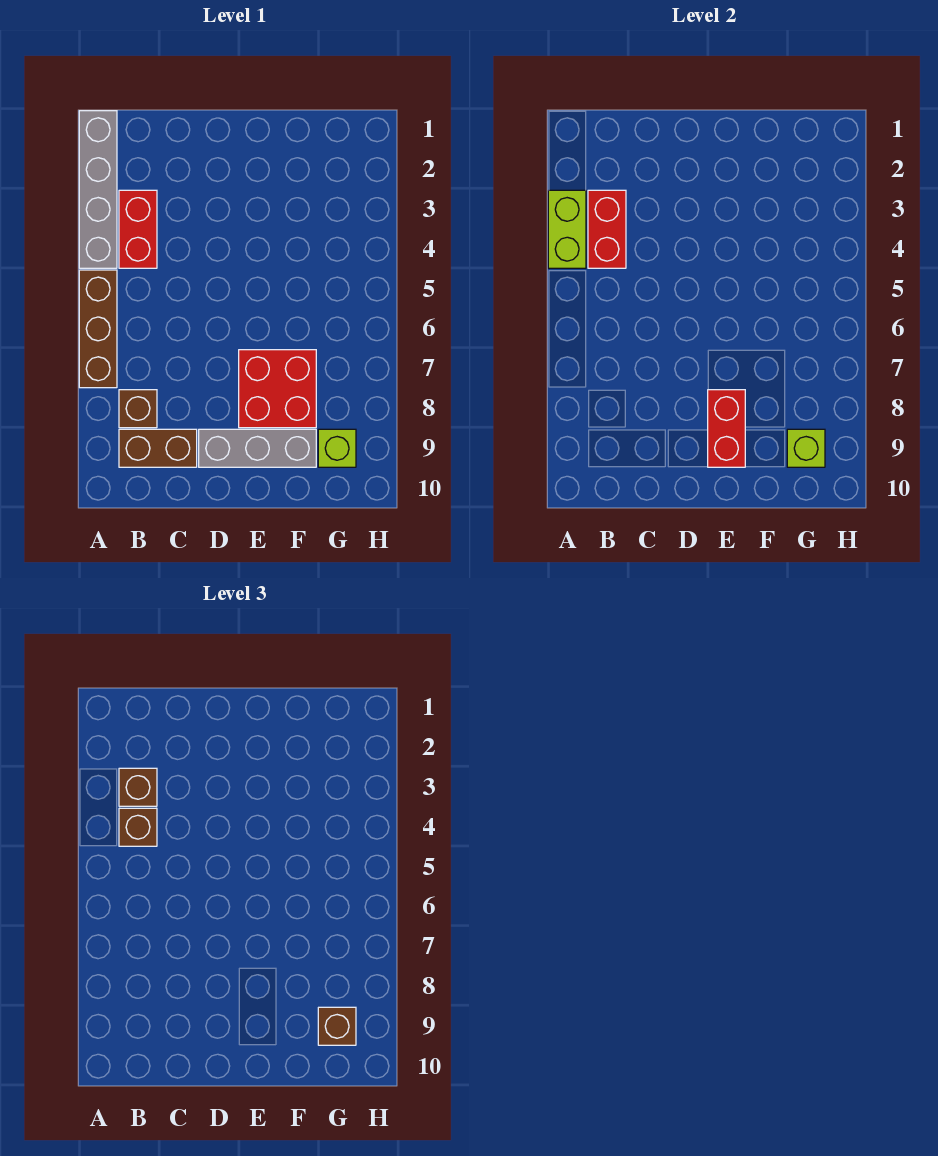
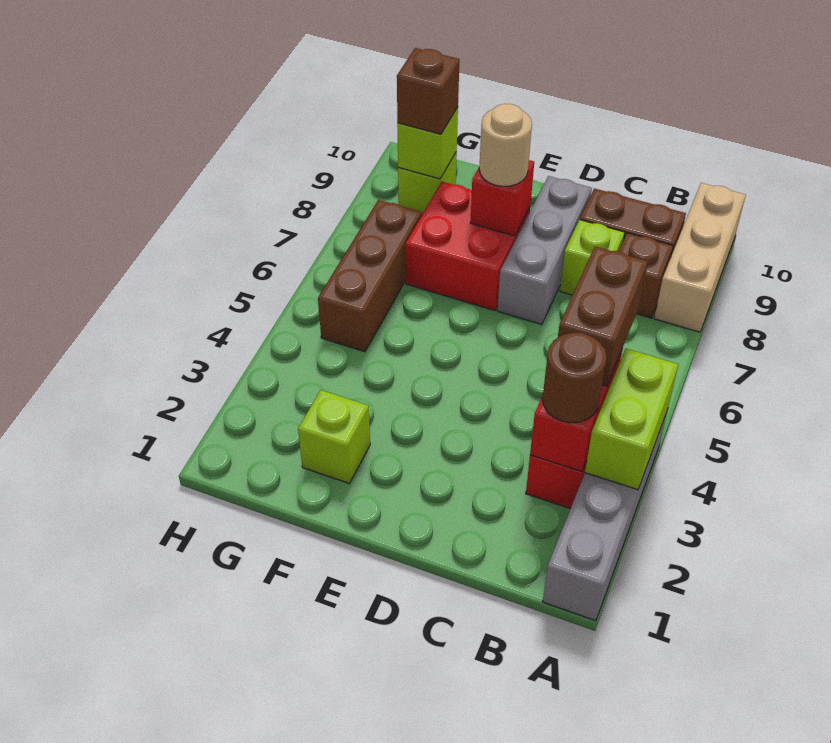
brown brick A5:A7 level 1 -> brown brick G5:G7 level 1
none -> tan brick A8:A10 level 1
brown brick B3 level 3 -> brown round brick B3 level 3
brown brick B4 level 3 -> brown brick B4:B5 level 3
none -> lime brick C8 level 1
grey brick D9:F9 level 1 -> grey brick D7:D9 level 1
red brick E8:E9 level 2 -> red brick E8 level 2
none -> tan round brick E8 level 3
none -> lime brick F2 level 1

